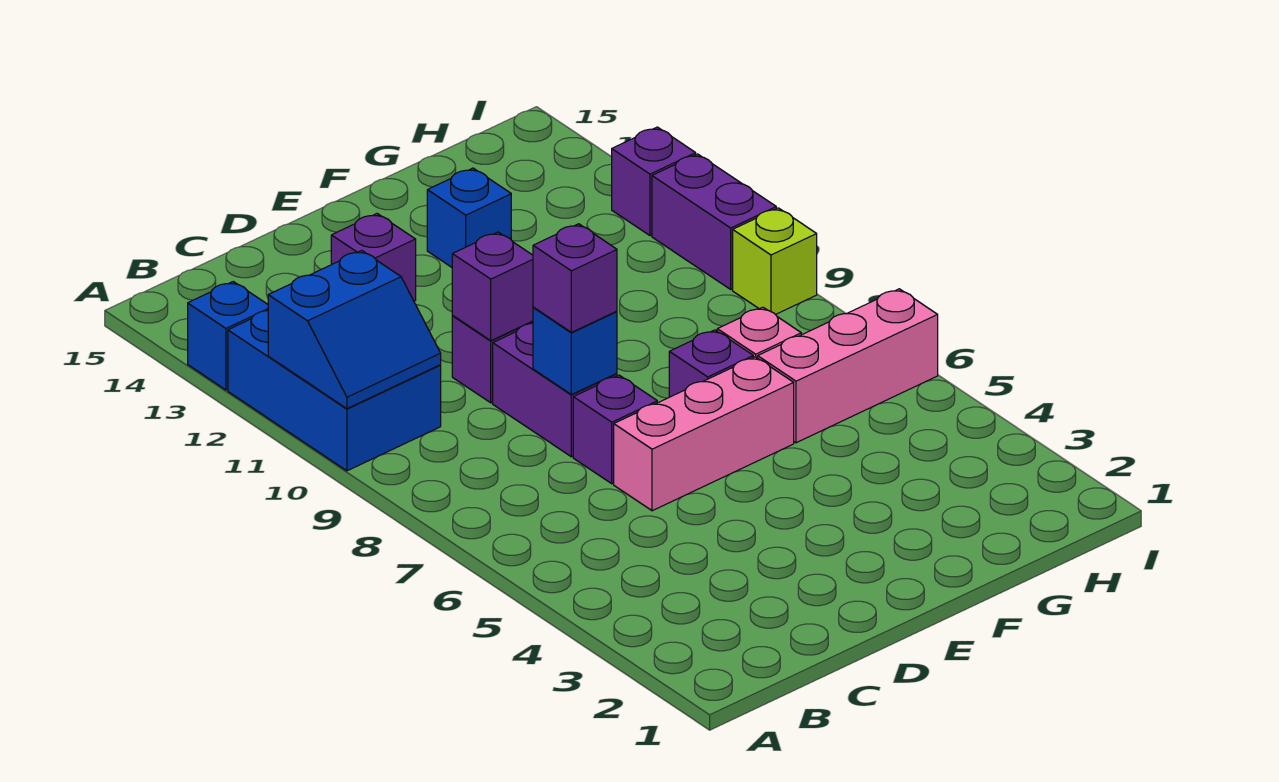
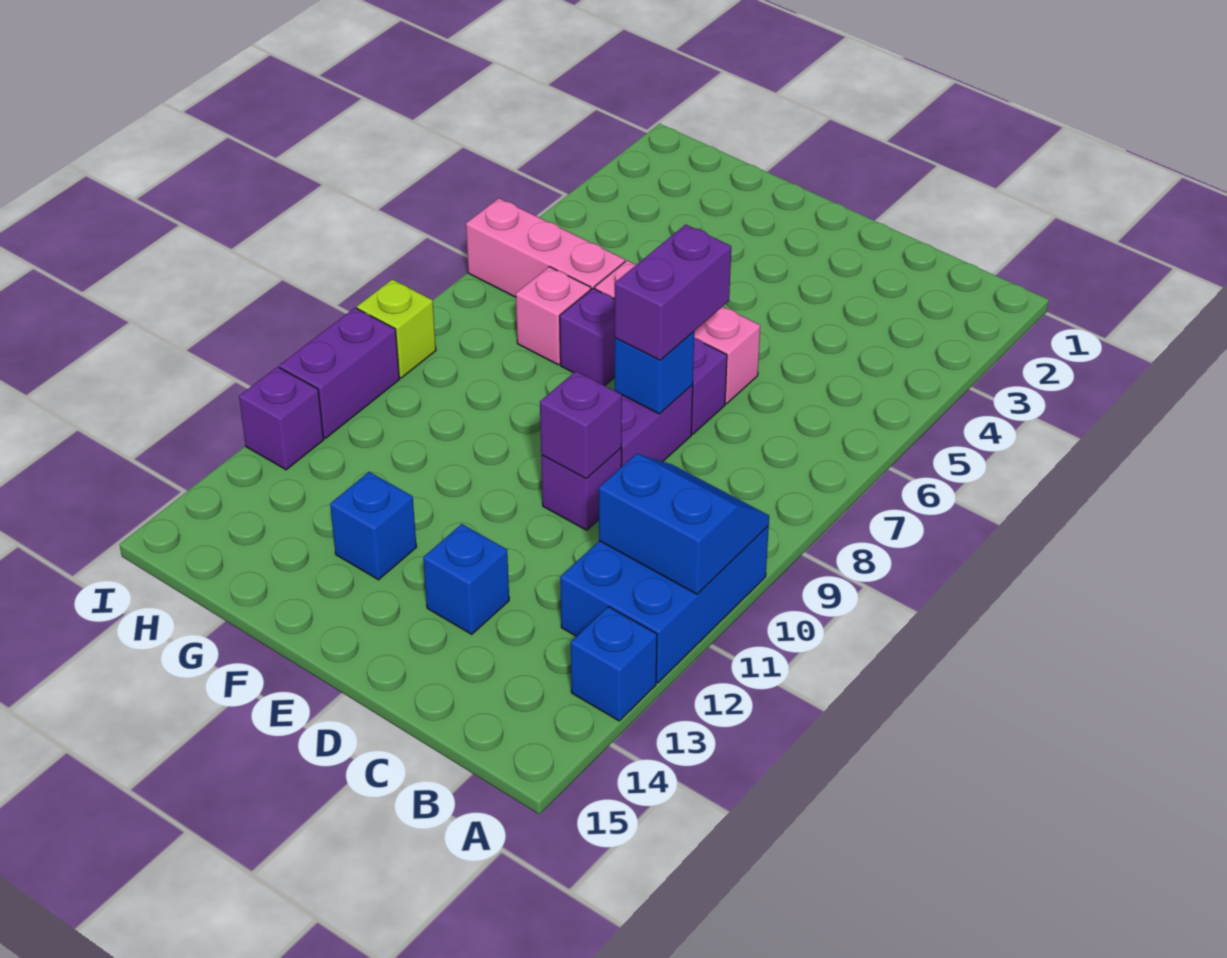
purple brick D8 level 3 -> purple brick D7:D8 level 3
purple brick D13 level 1 -> blue brick D13 level 1

